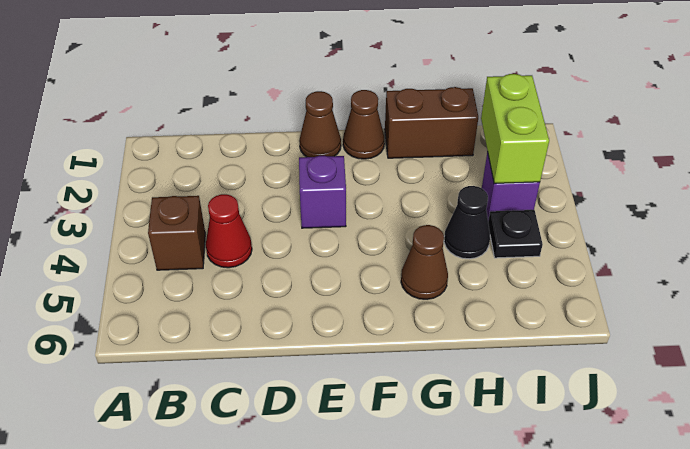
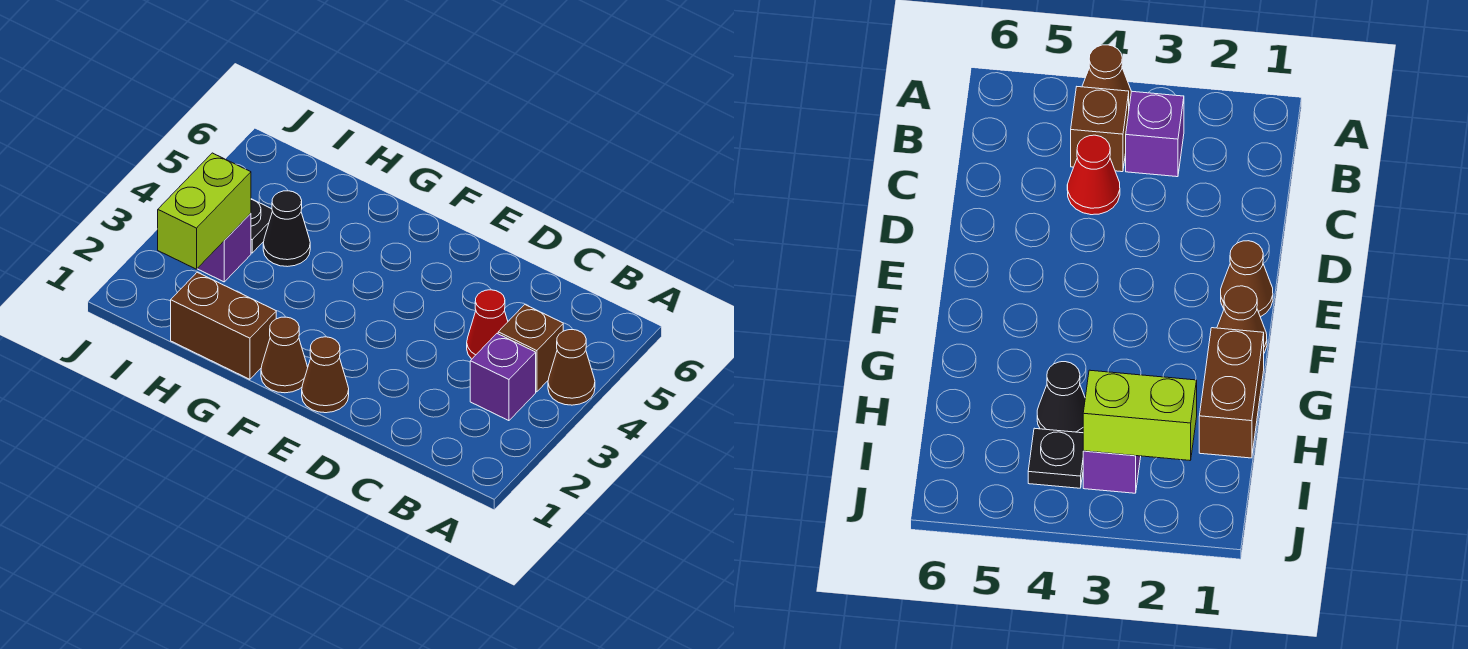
purple brick E3 level 1 -> purple brick B3 level 1
brown cone G5 level 1 -> brown cone A4 level 1

